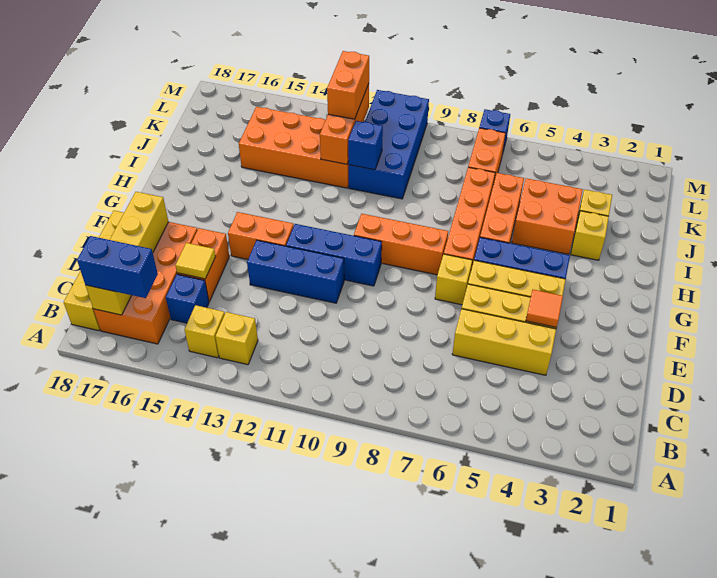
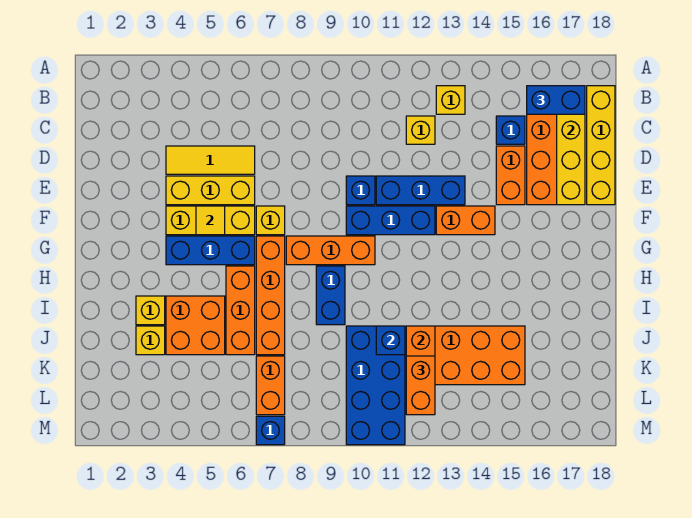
yellow brick B14 level 1 -> yellow brick C12 level 1
yellow brick D4:D6 level 1 -> yellow tile D4:D6 level 1
yellow tile D15 level 2 -> yellow tile F5 level 2
orange tile E4 level 2 -> none
none -> blue brick E10 level 1
none -> blue brick H9:I9 level 1

